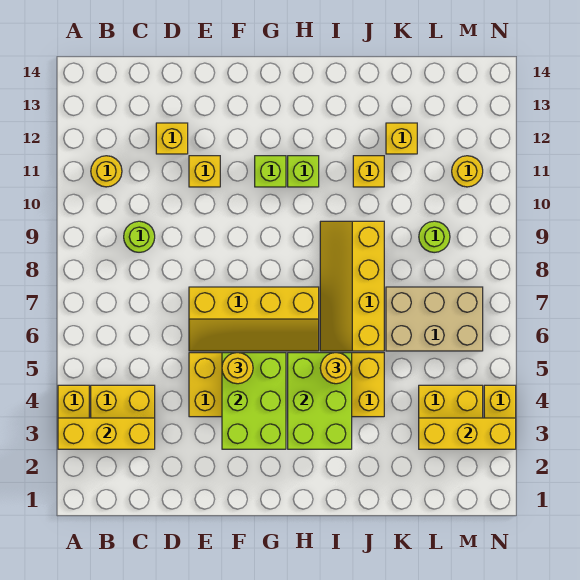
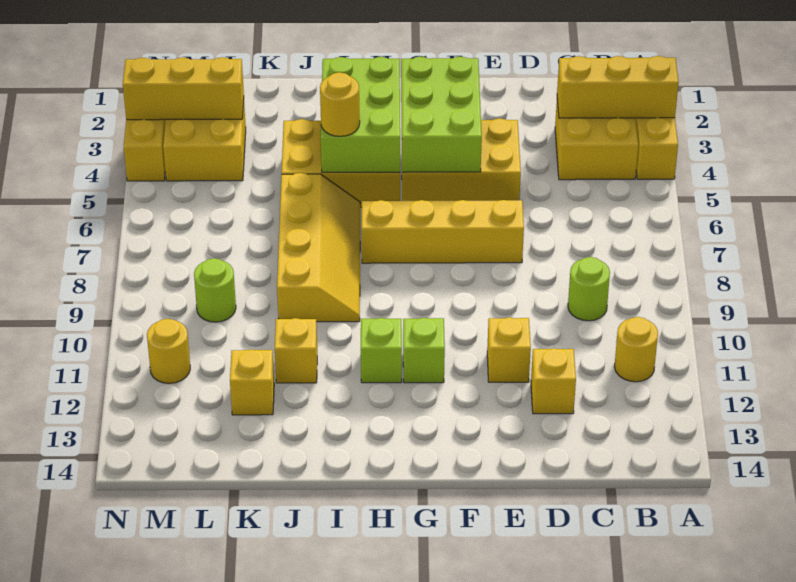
yellow round brick F5 level 3 -> none
tan brick K6:M7 level 1 -> none

